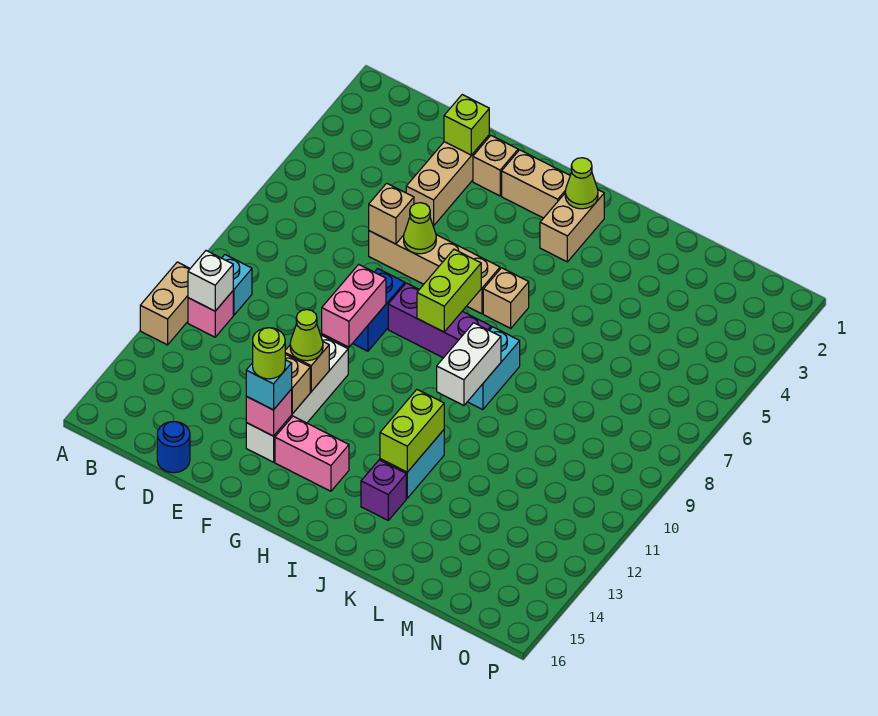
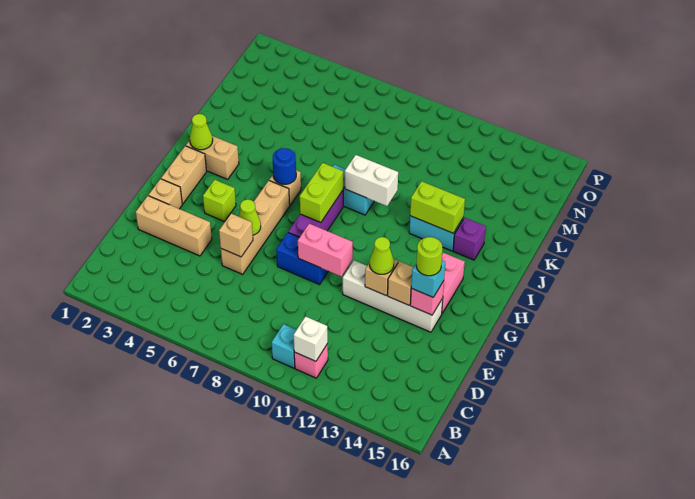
tan brick A11:A12 level 1 -> none
blue round brick D16 level 1 -> blue round brick I6 level 2
lime brick E2 level 2 -> lime brick G4 level 1
lime brick H7:H8 level 2 -> lime brick H8:I8 level 2

